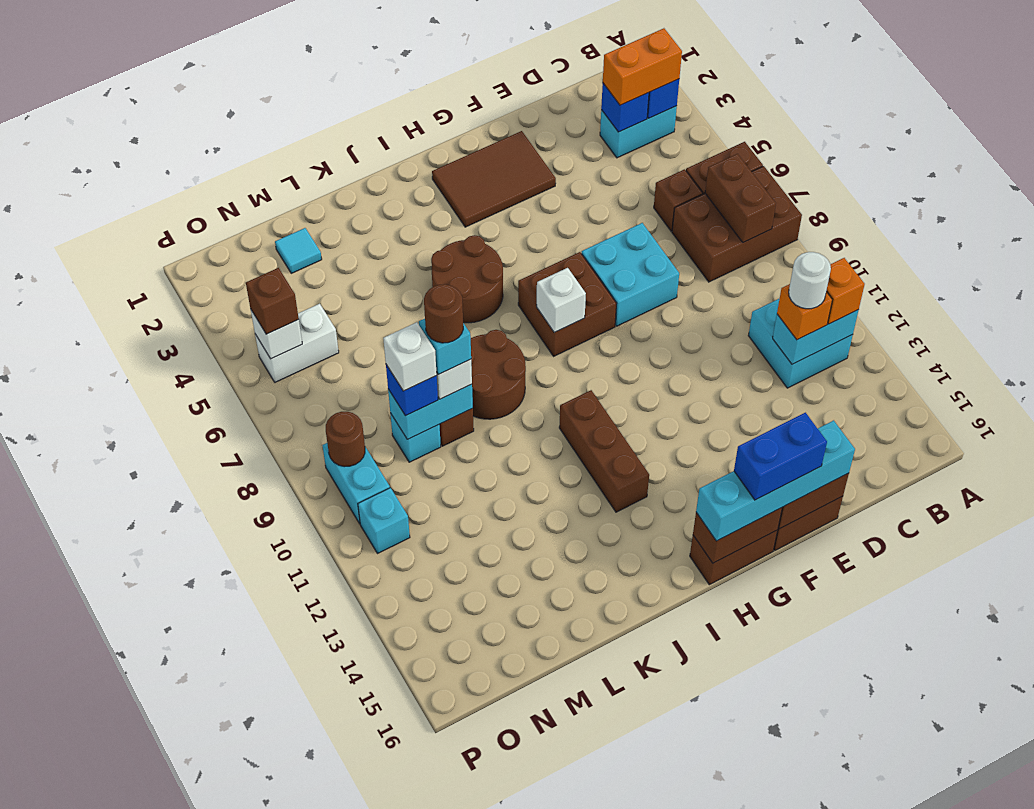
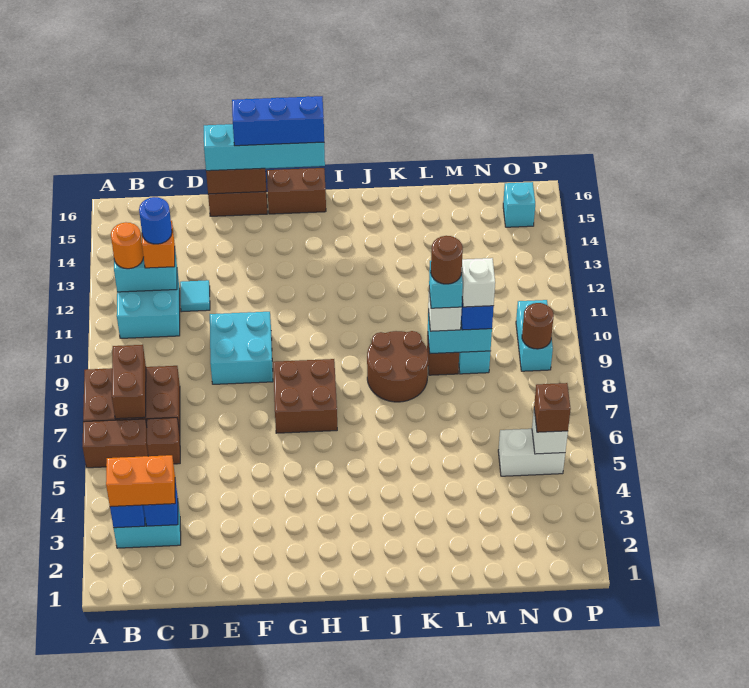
orange brick B12 level 3 -> orange round brick B12 level 3
white round brick C12 level 4 -> blue round brick C12 level 4
cyan brick E7:F8 level 1 -> cyan brick E9:F10 level 1
brown tile F2:H3 level 1 -> none
blue brick F16:G16 level 4 -> blue brick F16:H16 level 4
brown brick G16:H16 level 2 -> none
white brick H8 level 2 -> none
brown round brick I5:J6 level 1 -> none
brown brick I11:I13 level 1 -> none
cyan tile M2 level 1 -> cyan tile D12 level 1
cyan brick O11 level 1 -> cyan brick O15 level 1

